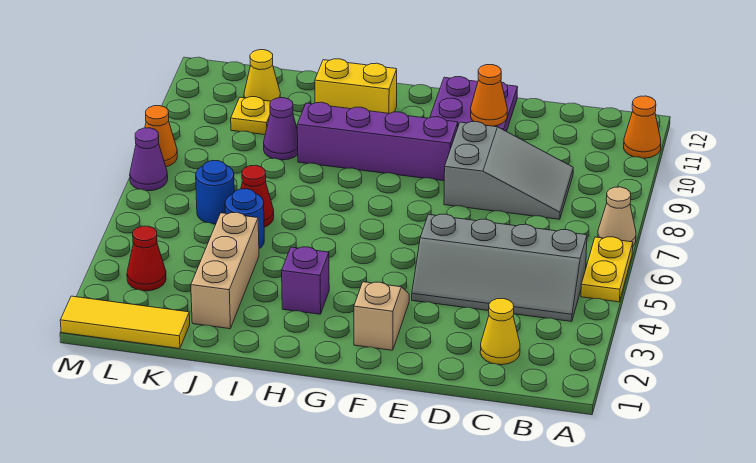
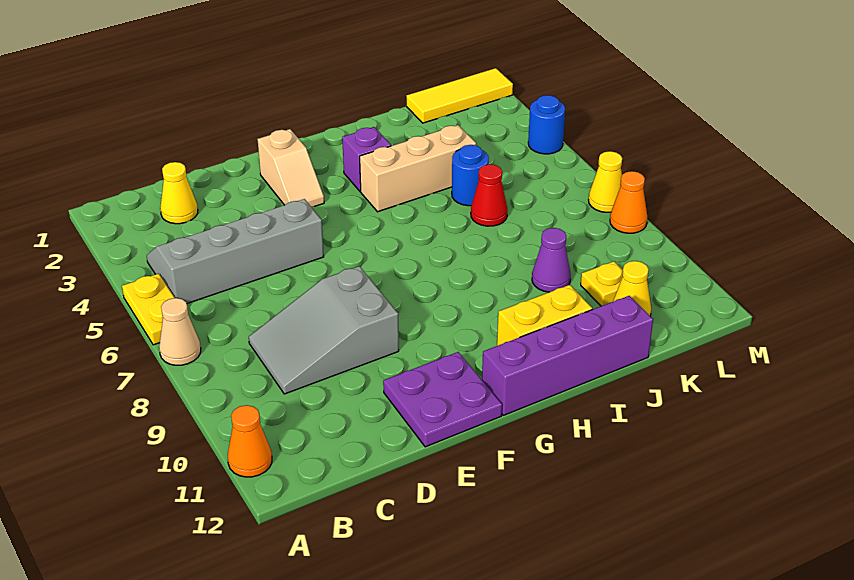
orange cone E11 level 2 -> none
purple brick F9:I9 level 1 -> purple brick G12:J12 level 1
tan brick J2:J4 level 1 -> tan brick H4:J4 level 1
blue round brick K6 level 1 -> blue round brick M4 level 1
red cone L3 level 1 -> none
purple cone M7 level 1 -> yellow cone M7 level 1

